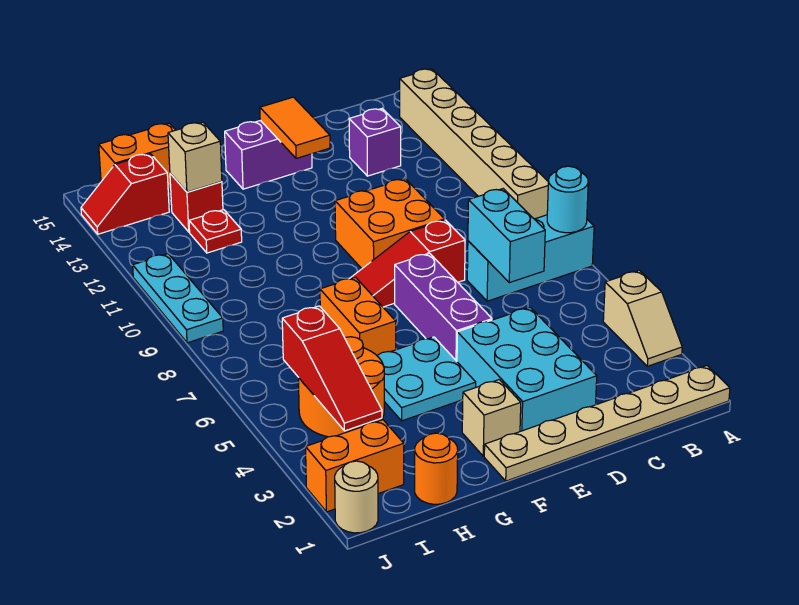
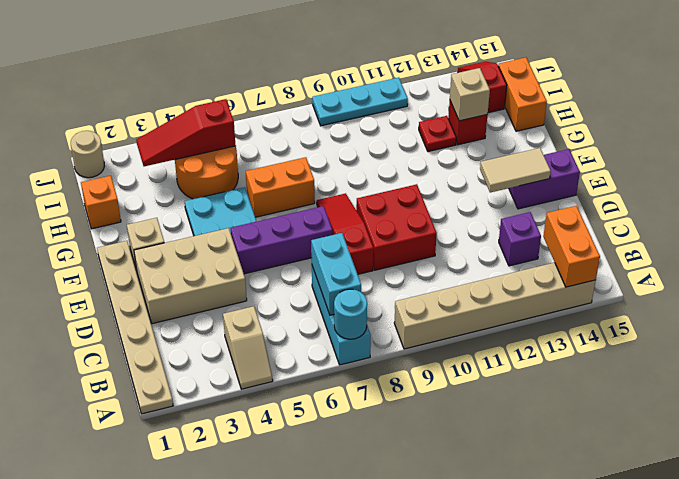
tan slope A3:A4 level 1 top 4 -> tan slope A4:B4 level 1 top B
cyan brick C6:C7 level 2 -> cyan brick B7:C7 level 2
cyan brick D2:E4 level 1 -> tan brick D2:E4 level 1
orange brick D9:E10 level 1 -> red brick D9:E10 level 1
orange tile E13:E14 level 2 -> tan tile E13:E14 level 2
purple brick E14:F14 level 1 -> purple brick E14:E15 level 1
orange round brick H1 level 1 -> orange brick H1 level 1
orange brick I2:J2 level 1 -> orange brick A14:B14 level 2

